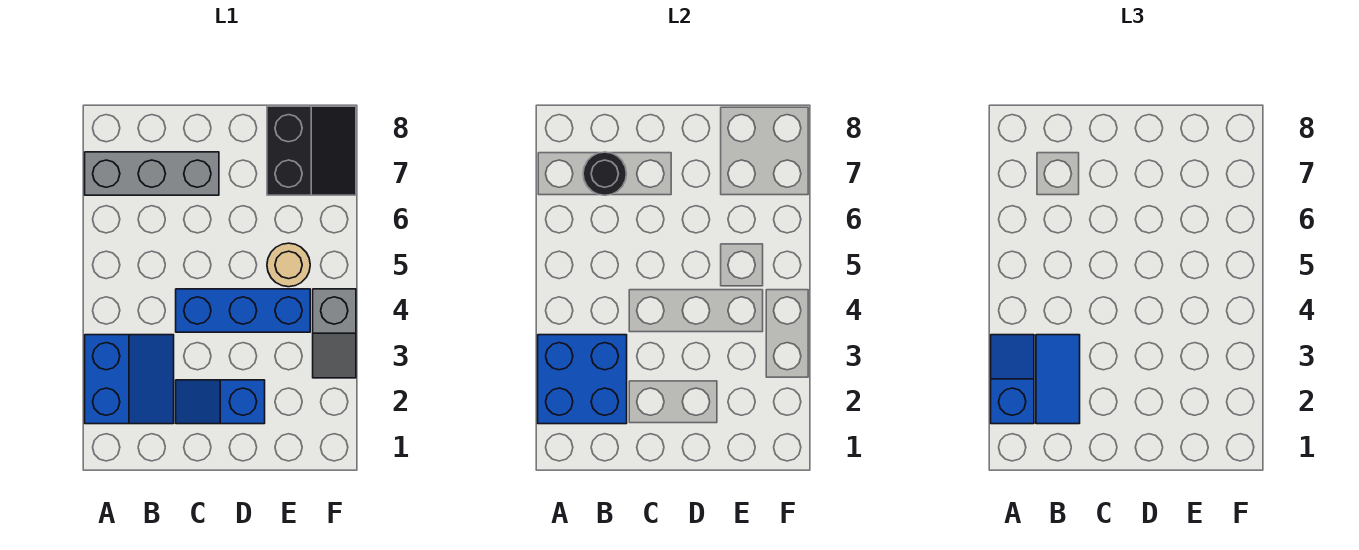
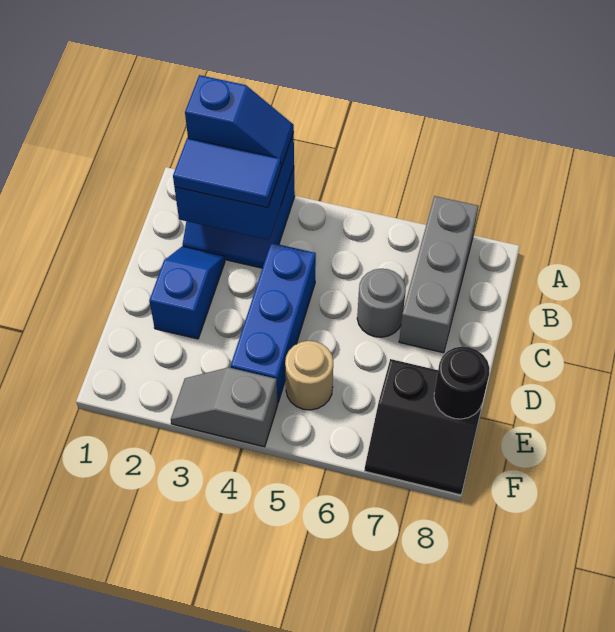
black round brick B7 level 2 -> black round brick E8 level 2
none -> grey round brick C6 level 1

